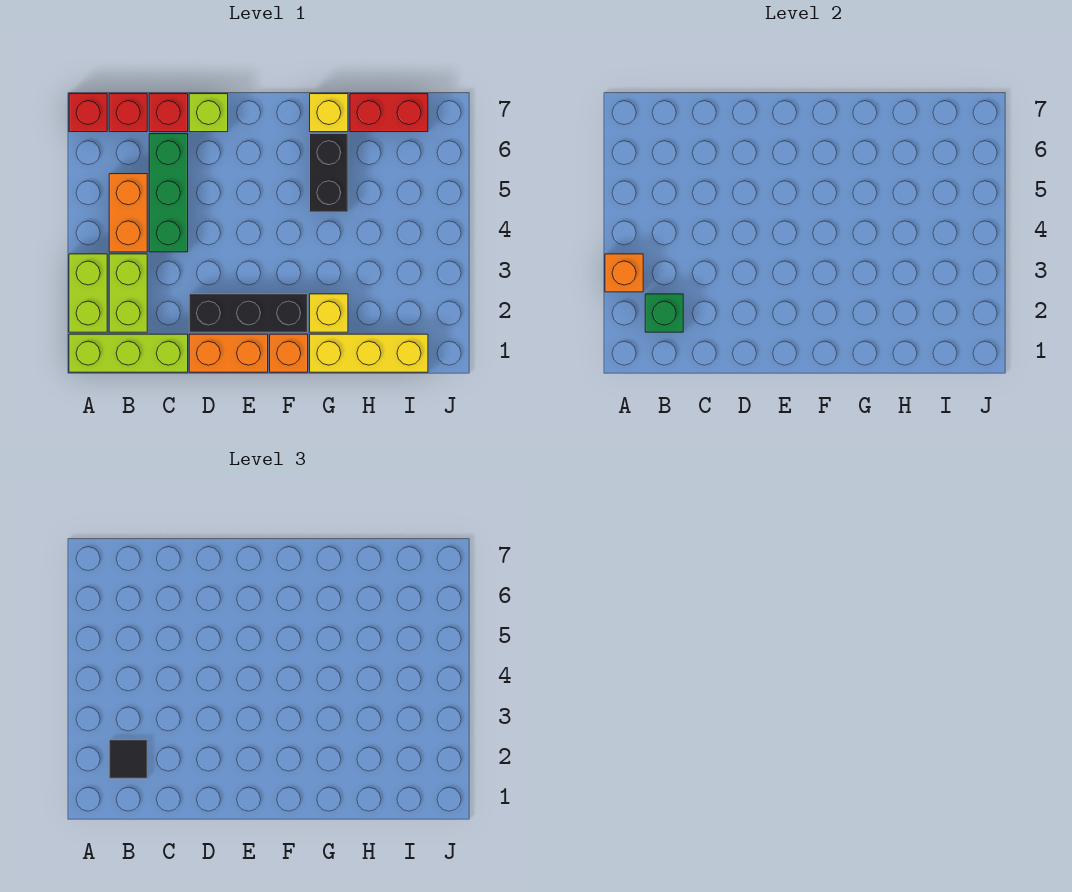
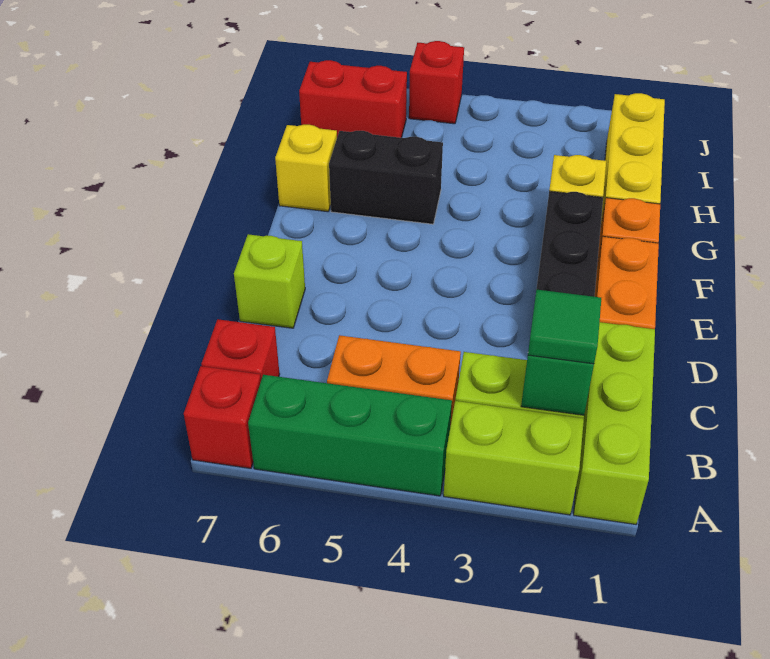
orange brick A3 level 2 -> none
black tile B2 level 3 -> green tile B2 level 3
green brick C4:C6 level 1 -> green brick A4:A6 level 1
red brick C7 level 1 -> red brick J5 level 1
red brick H7:I7 level 1 -> red brick I6:I7 level 1

